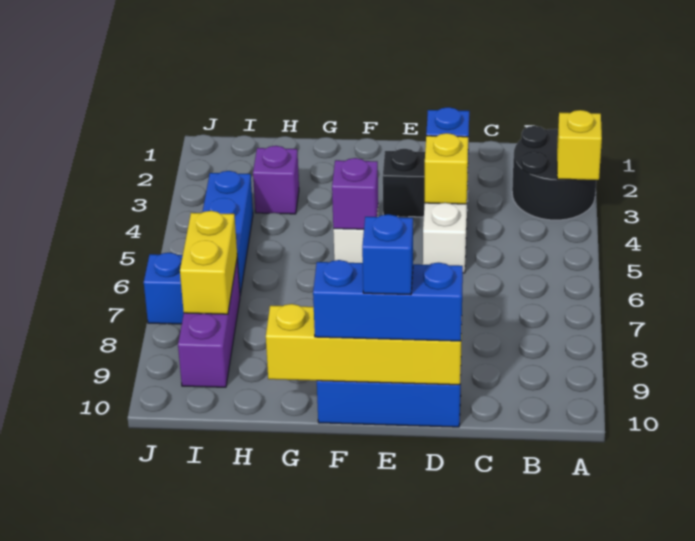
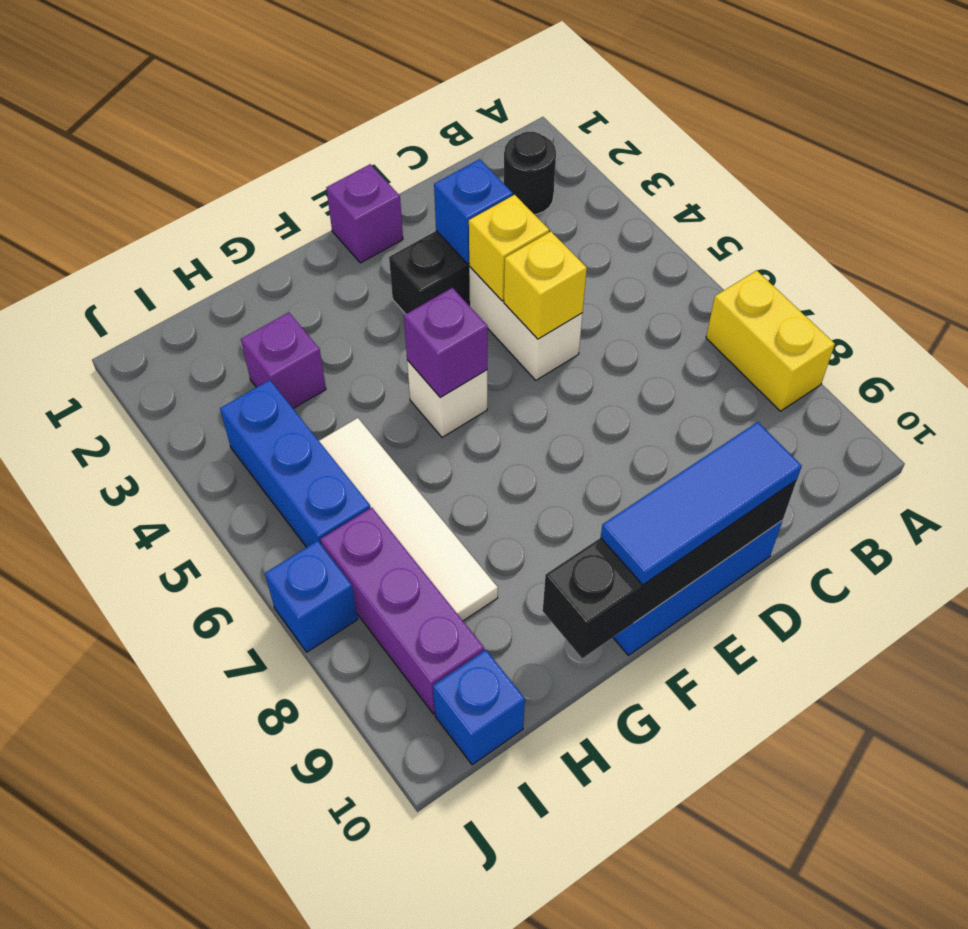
black round brick A2:B3 level 1 -> black round brick B2 level 1
yellow brick A3 level 2 -> yellow brick D5 level 2
yellow brick D10:G10 level 2 -> black brick D10:G10 level 2
blue brick D10:F10 level 3 -> blue tile D10:F10 level 3
none -> purple brick E1 level 1
blue brick E10 level 4 -> blue brick I10 level 1
none -> white tile H5:H8 level 1
yellow brick I7:I8 level 2 -> yellow brick A7:A8 level 1

